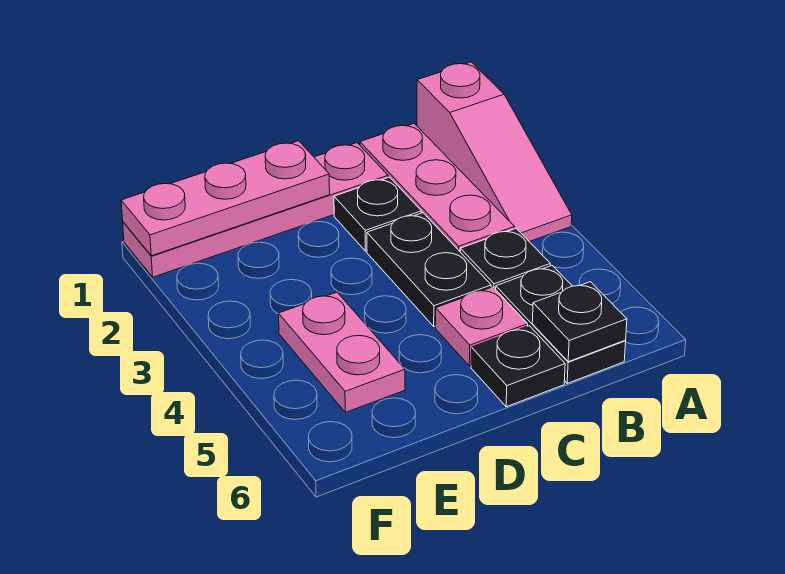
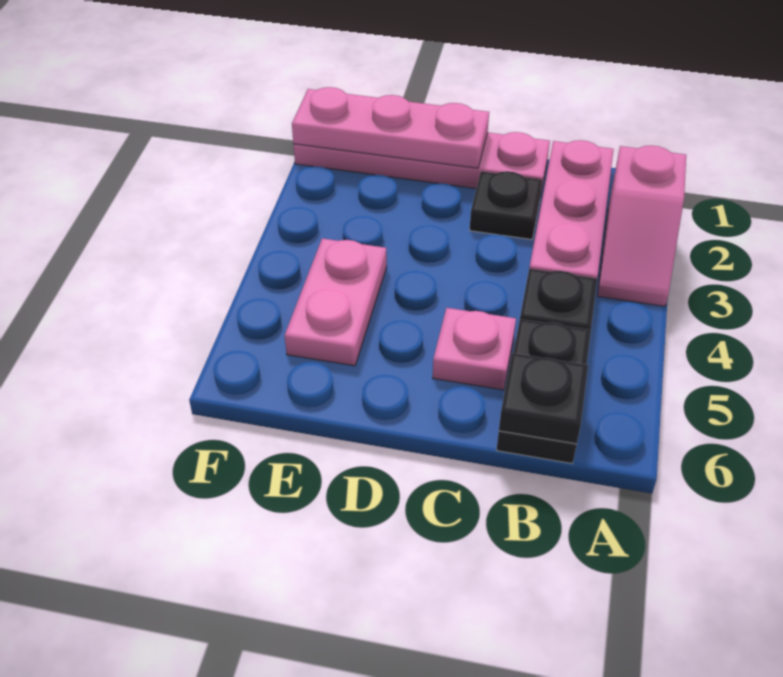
pink slope A1:A3 level 1 top 1 -> pink slope A2:A3 level 1 top 2
black plate C3:C4 level 1 -> none
black plate C6 level 1 -> none

